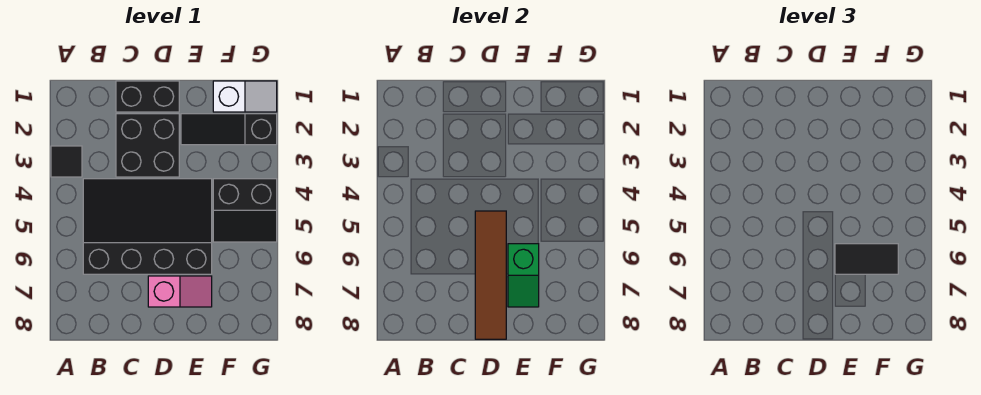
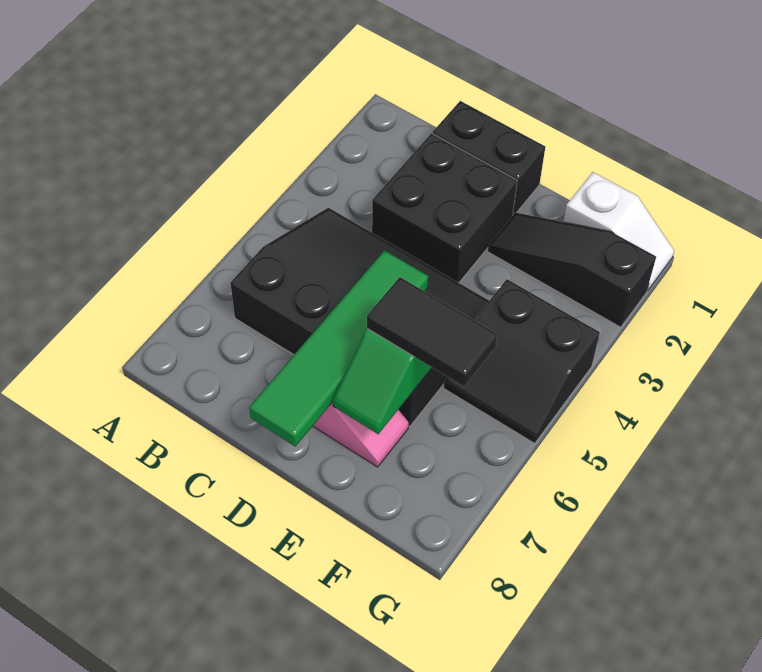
black tile A3 level 1 -> none
brown tile D5:D8 level 2 -> green tile D5:D8 level 2

